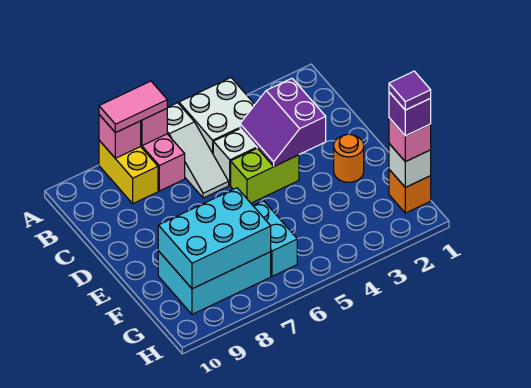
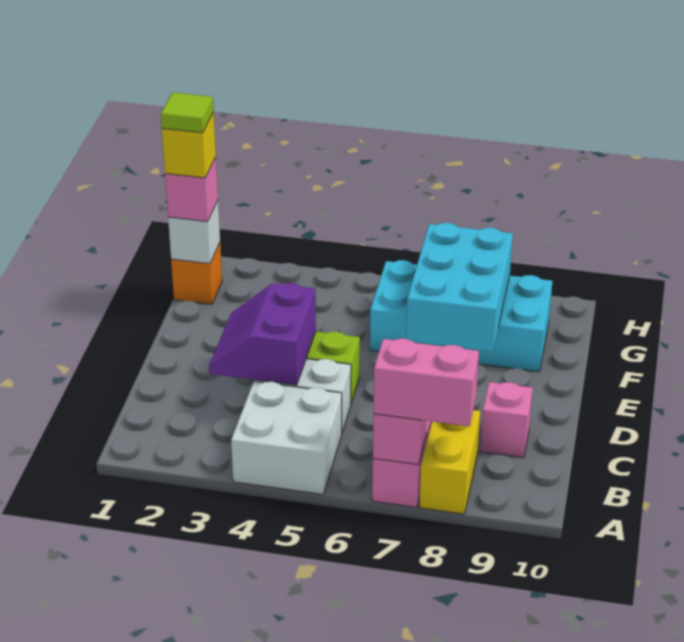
white slope A6:C6 level 1 top A -> none
pink tile A7:A8 level 3 -> pink brick A7:A8 level 3
pink brick A8 level 2 -> pink brick C9 level 1
purple slope C3:D4 level 2 top 3 -> purple slope C3:D4 level 2 top 4
orange round brick E2 level 1 -> none
cyan brick F7:G9 level 2 -> cyan brick E7:G8 level 2
purple brick G1 level 4 -> yellow brick G1 level 4
purple tile G1 level 5 -> lime tile G1 level 5

